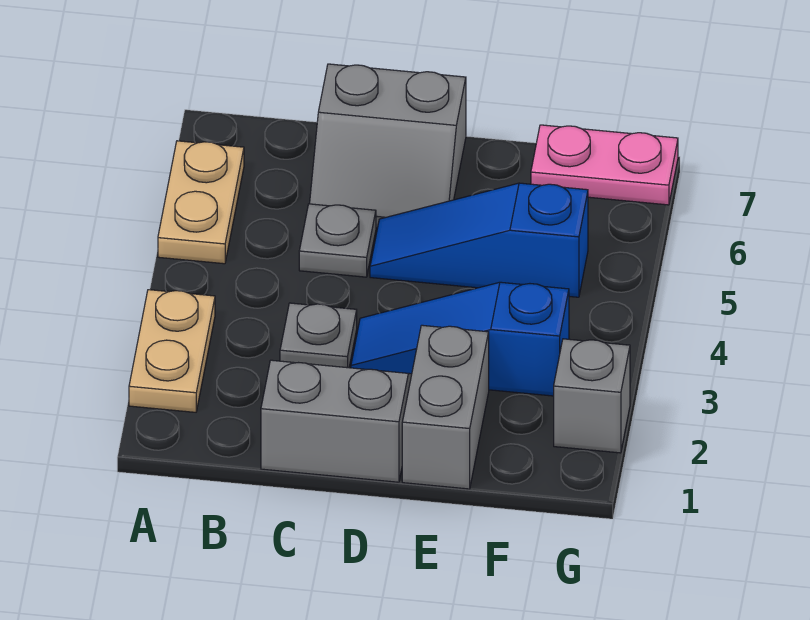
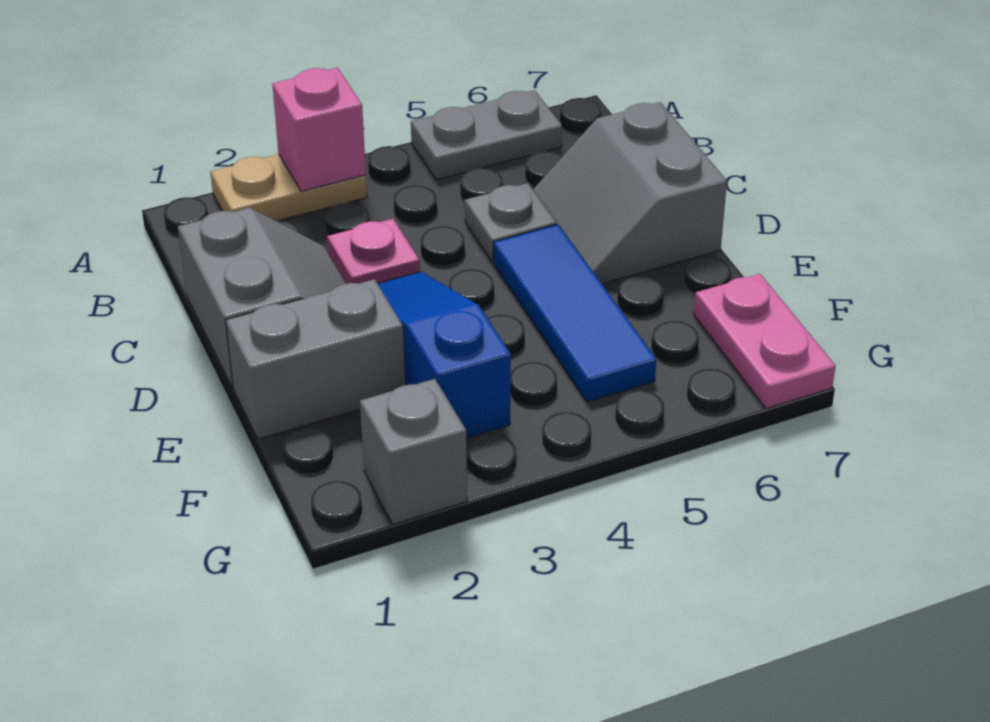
none -> pink brick A3 level 2
tan plate A5:A6 level 1 -> grey plate A5:A6 level 1
grey plate C3 level 1 -> pink plate C3 level 1
blue slope D5:F5 level 1 top F -> blue tile D5:F5 level 1

